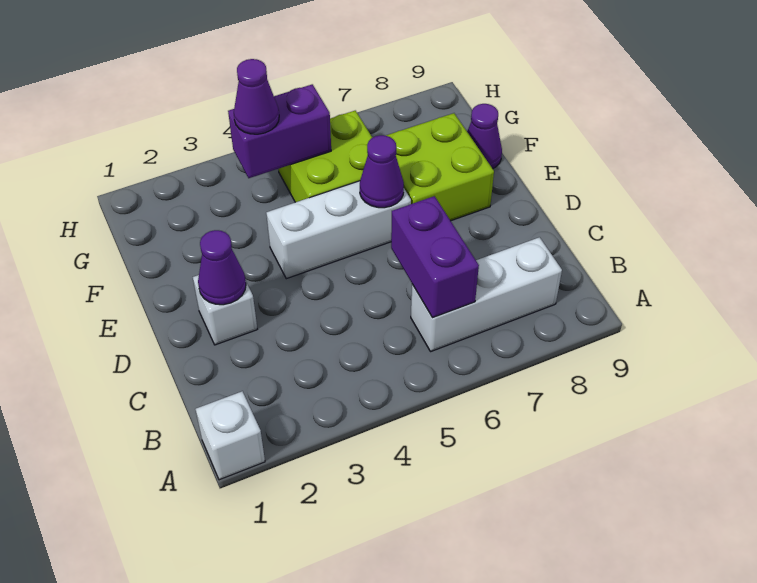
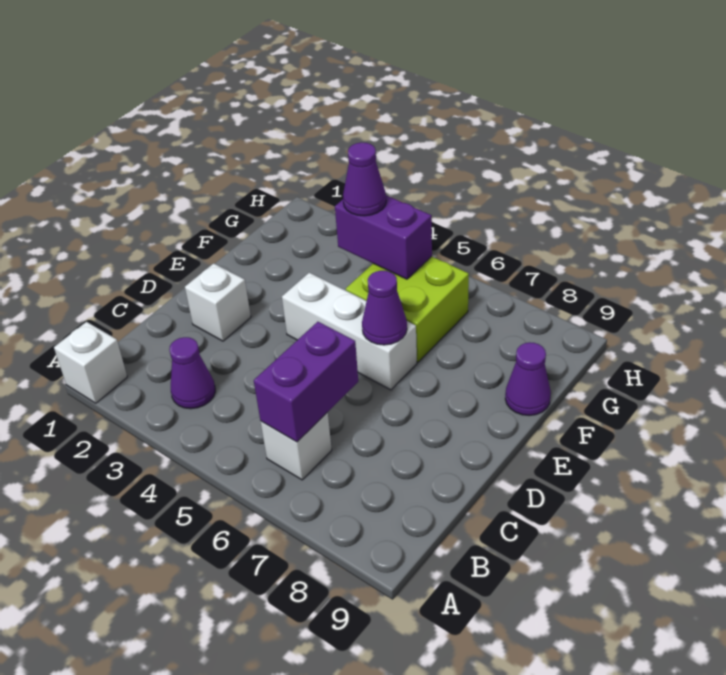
white brick B6:B8 level 1 -> white brick B6 level 1
purple cone D2 level 2 -> purple cone B3 level 1
lime brick E7:F8 level 1 -> none

